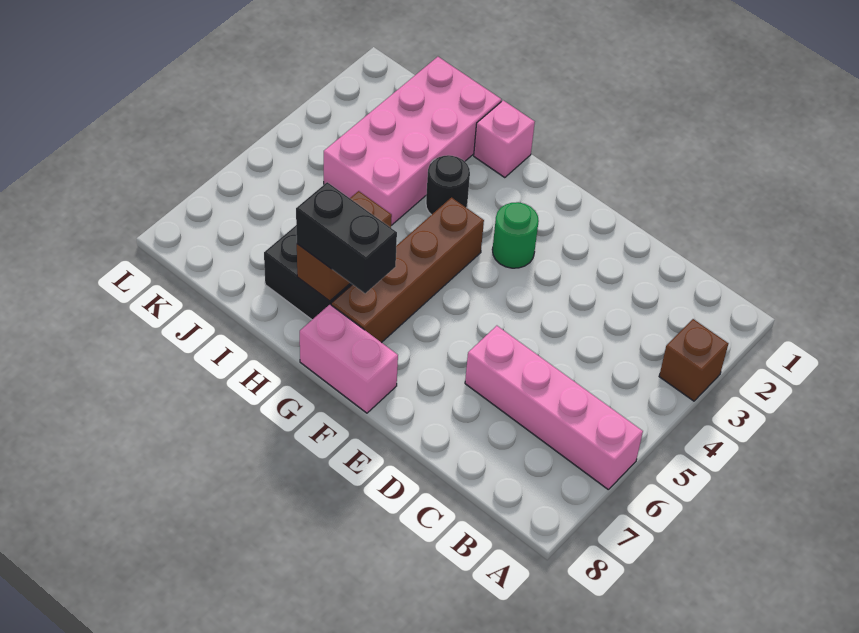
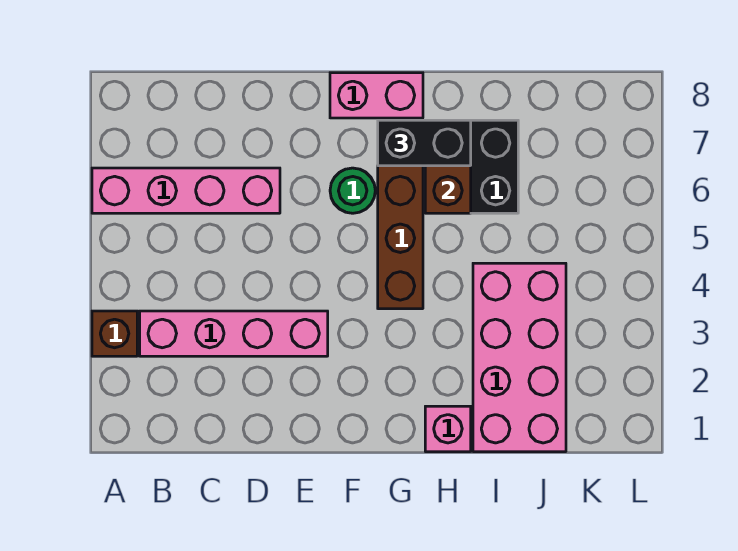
none -> pink brick B3:E3 level 1
green round brick F3 level 1 -> green round brick F6 level 1
black round brick H3 level 1 -> none

